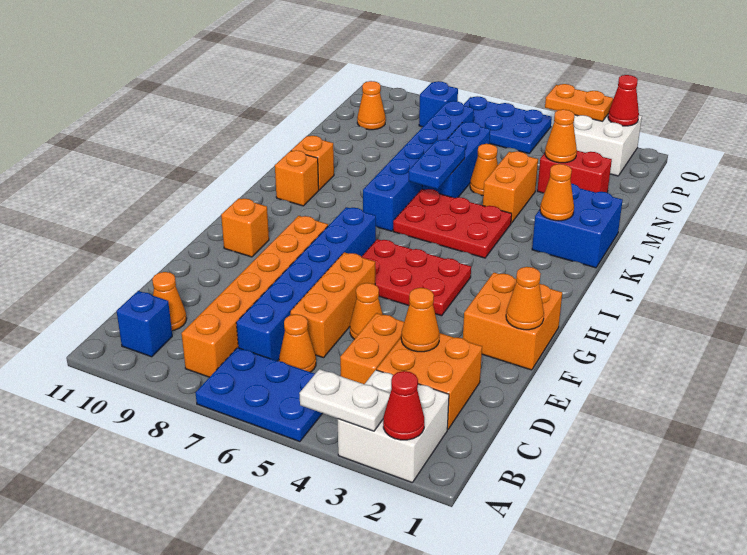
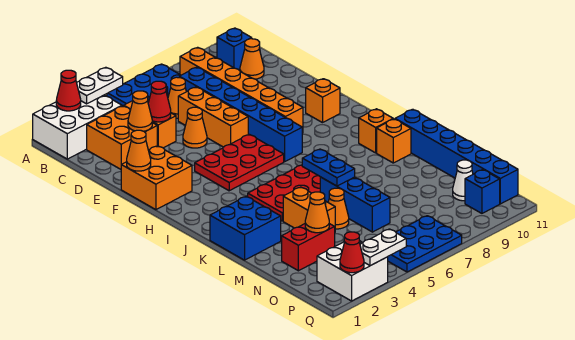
white brick A2:B3 level 1 -> white brick A1:B3 level 1
none -> red cone D4 level 2
blue brick J7:O7 level 1 -> blue brick K11:P11 level 1
orange cone K2 level 2 -> none
orange cone O10 level 1 -> white cone O10 level 1
blue brick P8 level 1 -> blue brick P10 level 1
orange plate Q3:Q4 level 2 -> white plate Q3:Q4 level 2

